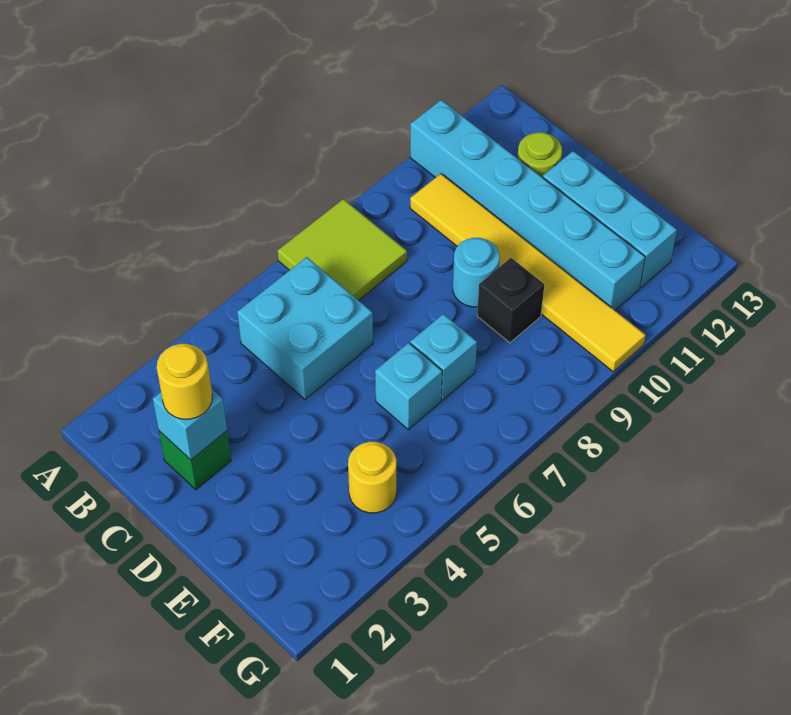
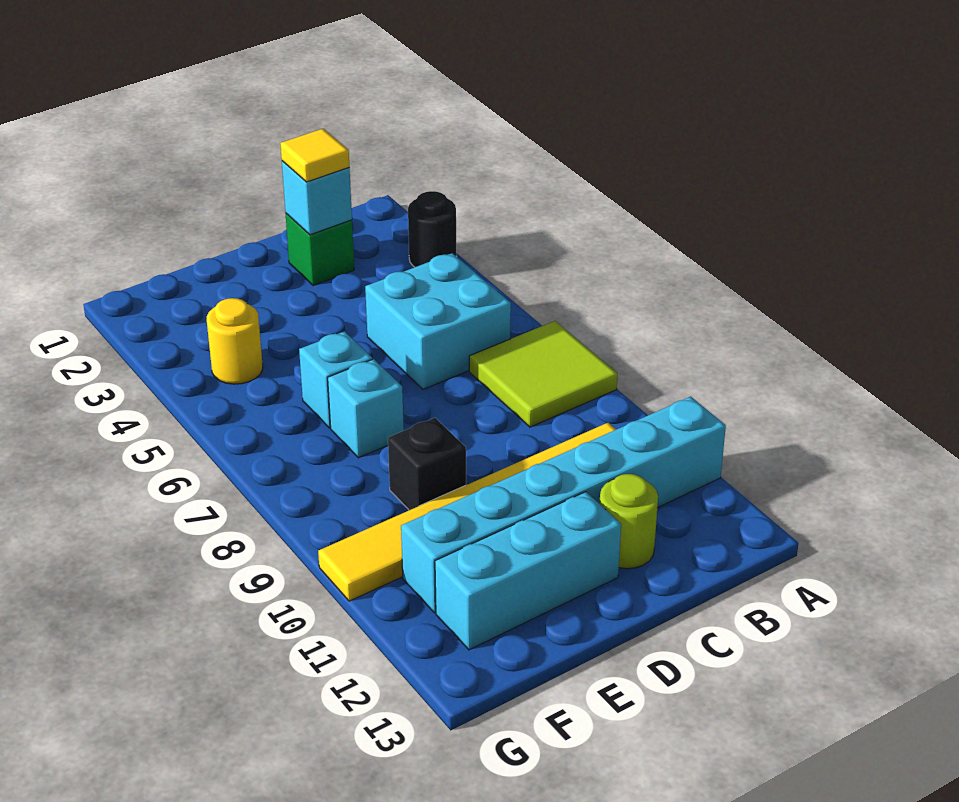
none -> black round brick A3 level 1
yellow round brick C2 level 3 -> yellow tile C2 level 3
cyan round brick D9 level 1 -> none

